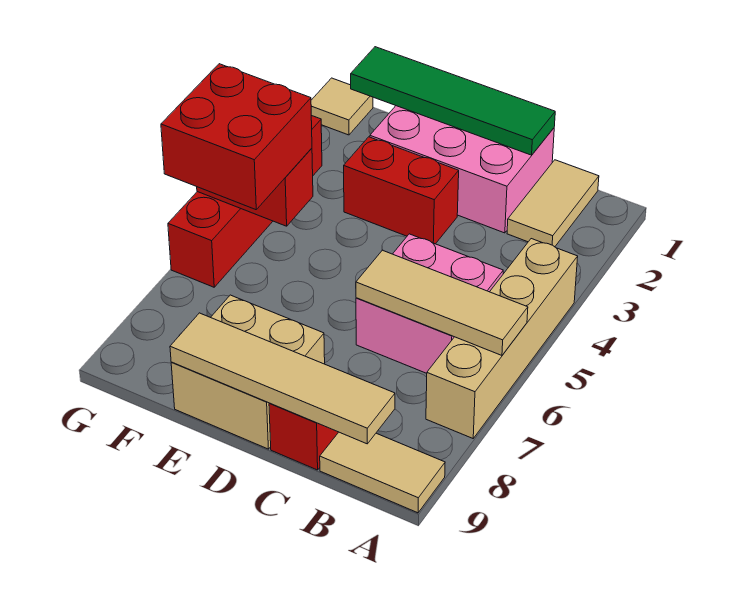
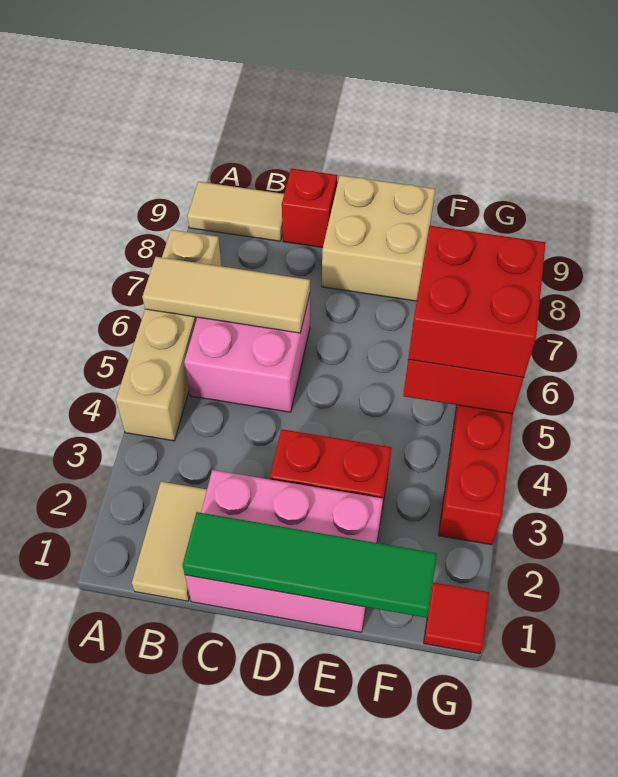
tan tile B9:E9 level 2 -> none
tan tile G1 level 1 -> red tile G1 level 1

